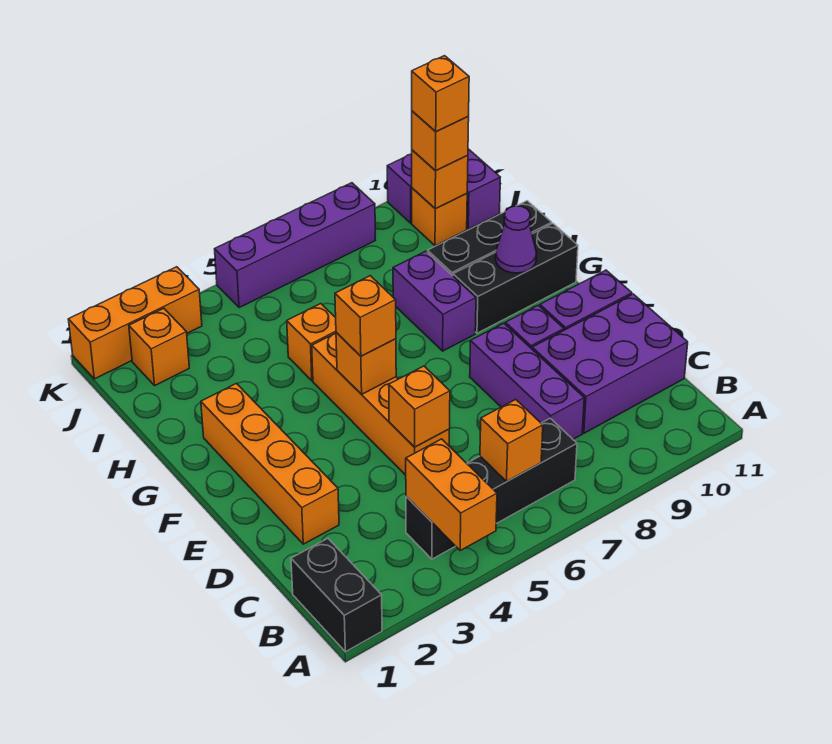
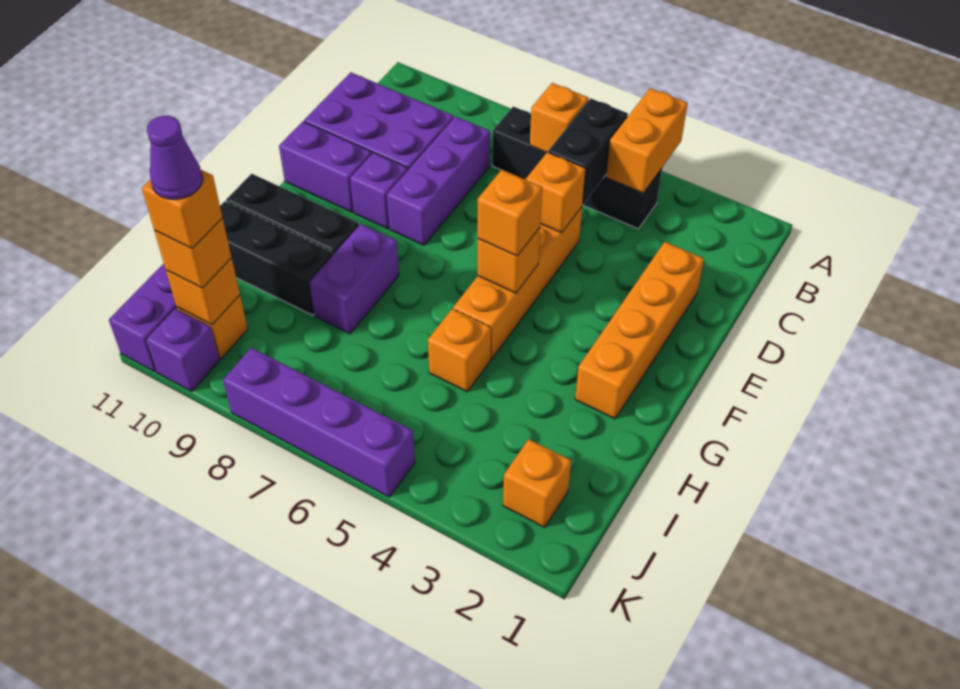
black brick A1:B1 level 1 -> black brick B5:C5 level 2
purple cone G10 level 2 -> purple cone J10 level 5
orange brick K1:K3 level 1 -> none

